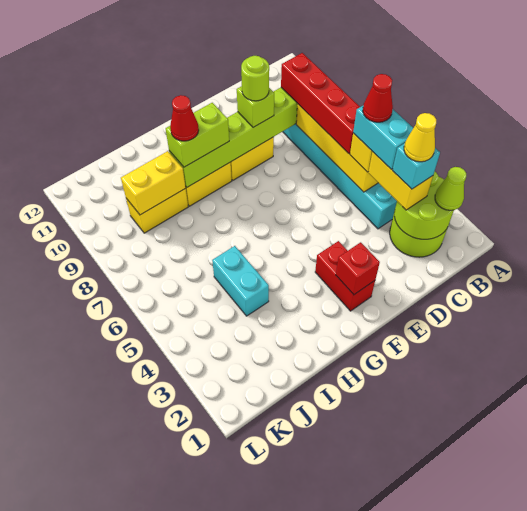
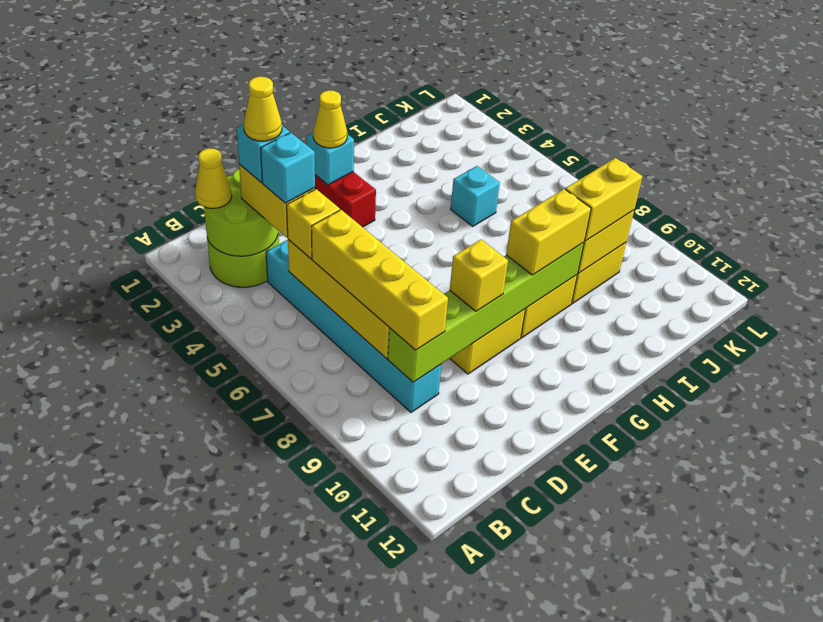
lime cone B2 level 3 -> yellow cone B2 level 3
cyan brick C4:C5 level 4 -> cyan brick C4 level 4
red cone C5 level 5 -> none
red brick C6:C9 level 3 -> yellow brick C6:C9 level 3
lime brick E9 level 3 -> yellow brick E9 level 3
lime round brick E9 level 4 -> none
red brick F2 level 2 -> cyan brick F2 level 2
none -> yellow cone F2 level 3
lime brick G9:H9 level 3 -> yellow brick G9:H9 level 3
red cone H9 level 4 -> none
cyan brick I4:I5 level 1 -> cyan brick I5 level 1
none -> yellow brick I9:J9 level 3

